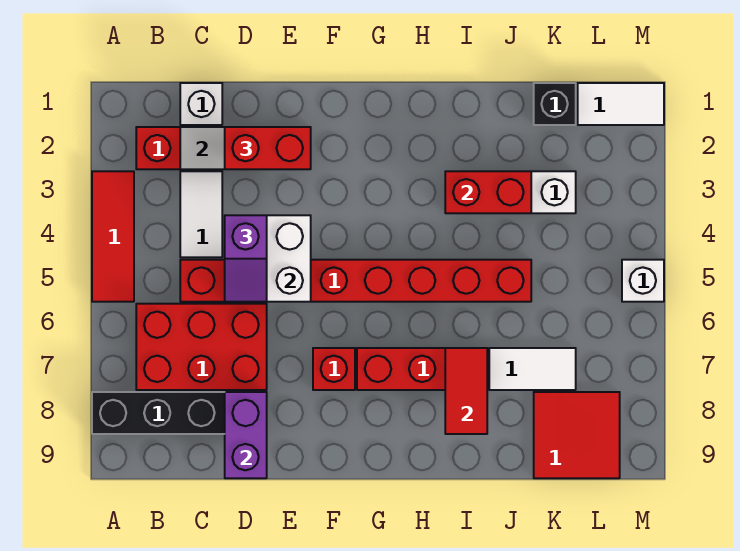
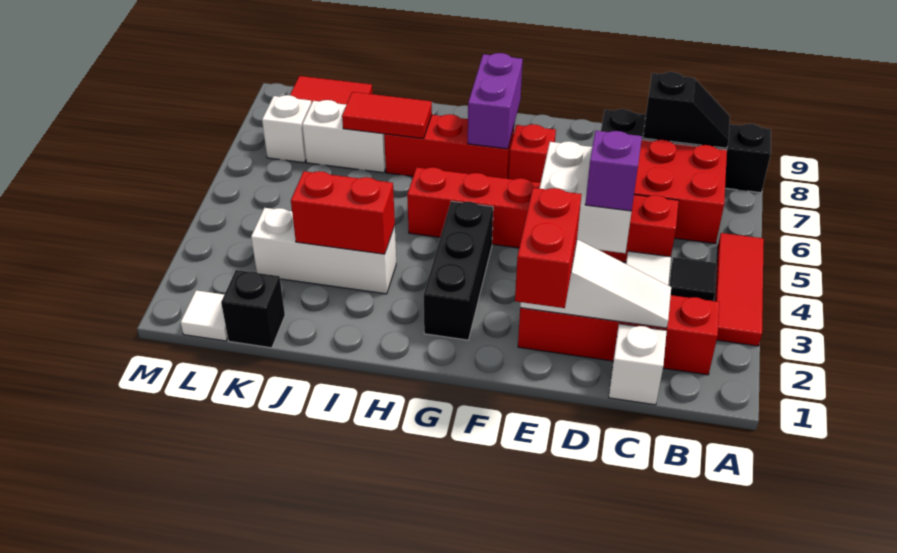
none -> black tile B4 level 1
none -> black slope B8:C8 level 2 top C
red brick C5:J5 level 1 -> red brick C5:H5 level 1
red brick D2:E2 level 3 -> red brick E1:E2 level 3
purple brick D8:D9 level 2 -> purple brick G7:G8 level 2
none -> black brick G2:G4 level 1
red tile I7:I8 level 2 -> red tile I7:J7 level 2
white tile J7:K7 level 1 -> white brick J7:K7 level 1
white tile L1:M1 level 1 -> white tile L1 level 1
white brick M5 level 1 -> white brick L7 level 1

